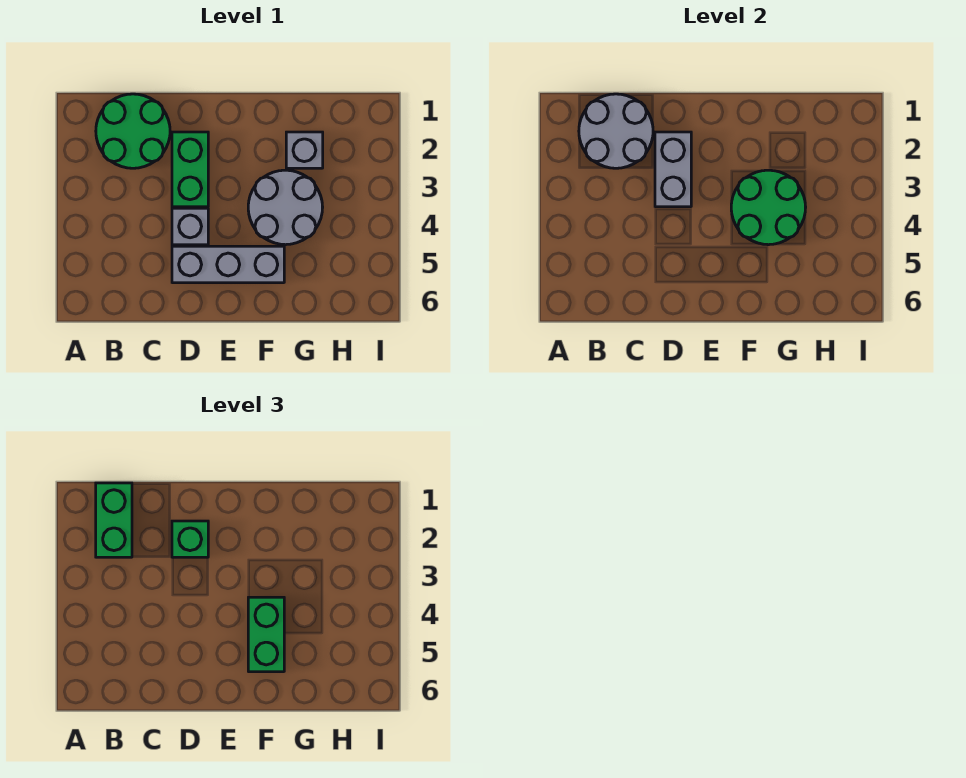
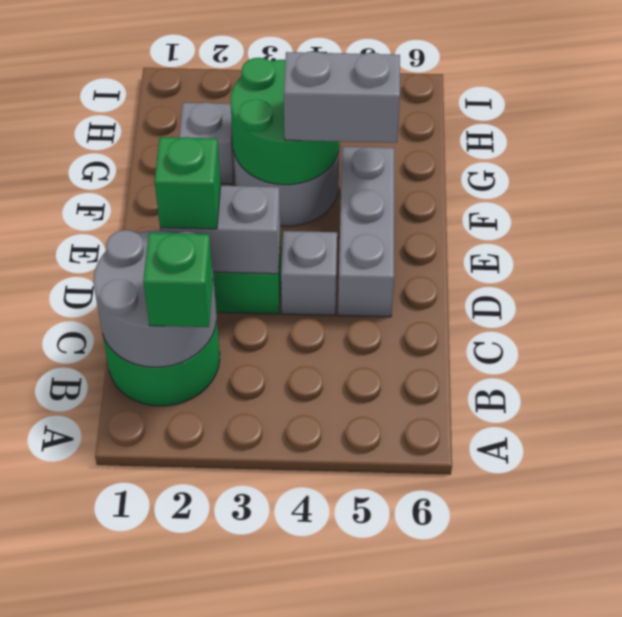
green brick B1:B2 level 3 -> green brick B2 level 3
green brick F4:F5 level 3 -> grey brick F4:F5 level 3

